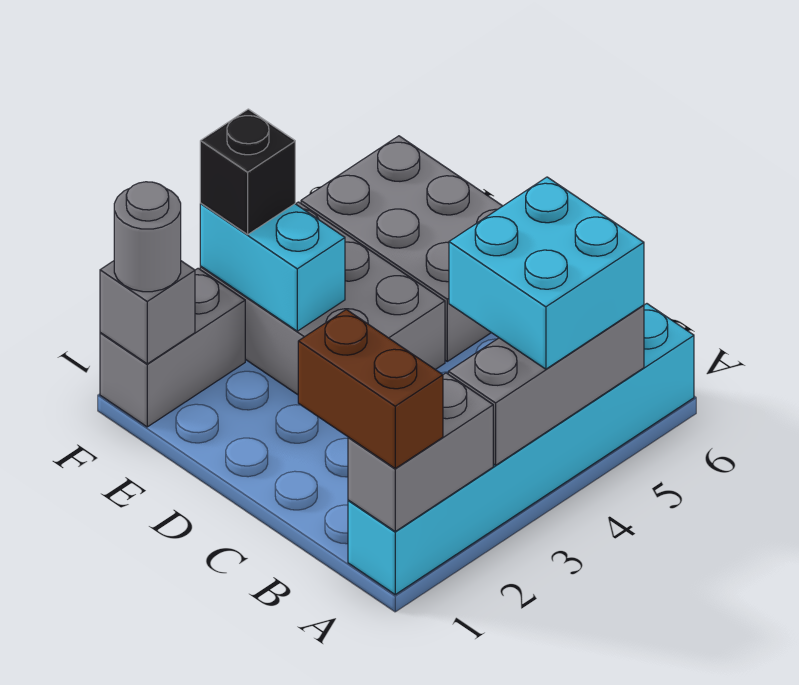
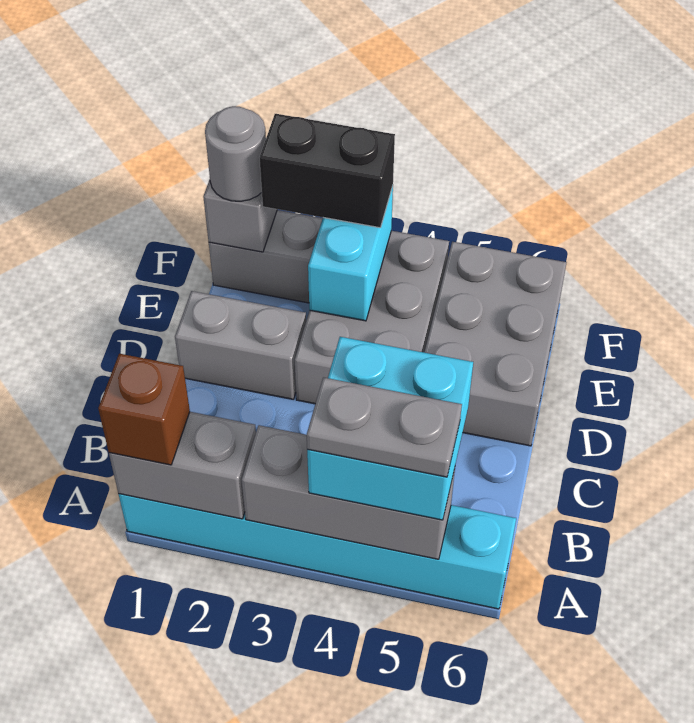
brown brick A1:B1 level 3 -> brown brick A1 level 3
none -> grey plate A4:A5 level 4
none -> grey brick D1:D2 level 1
black brick F3 level 3 -> black brick F2:F3 level 3

